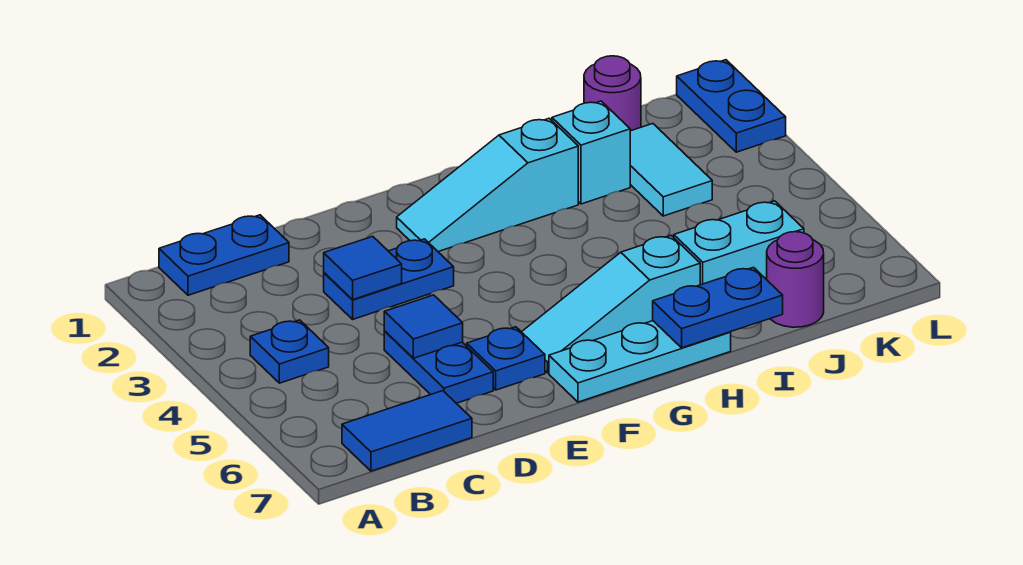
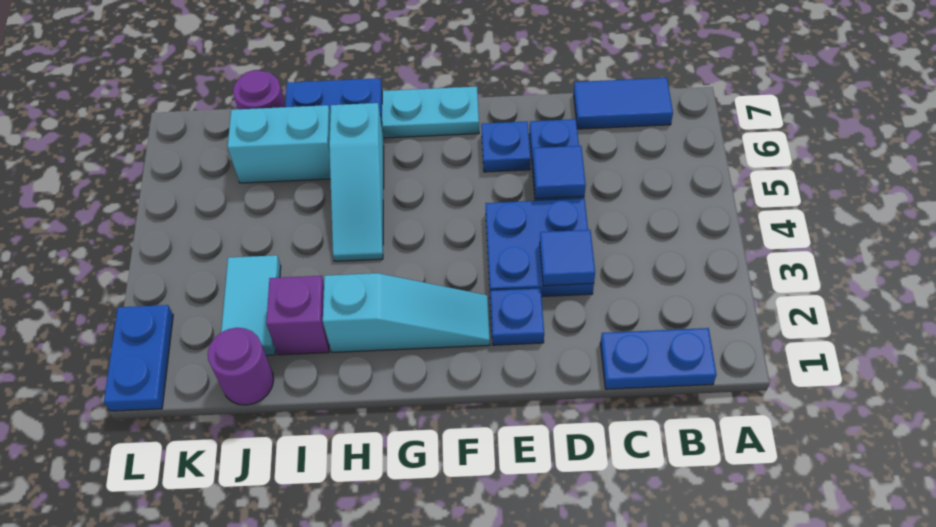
blue plate B4 level 1 -> blue plate E2 level 1
blue plate D3:E3 level 1 -> blue plate D3:E4 level 1
cyan slope F6:H6 level 1 top H -> cyan slope H4:H6 level 1 top 6
cyan brick I2 level 1 -> purple brick I2 level 1

